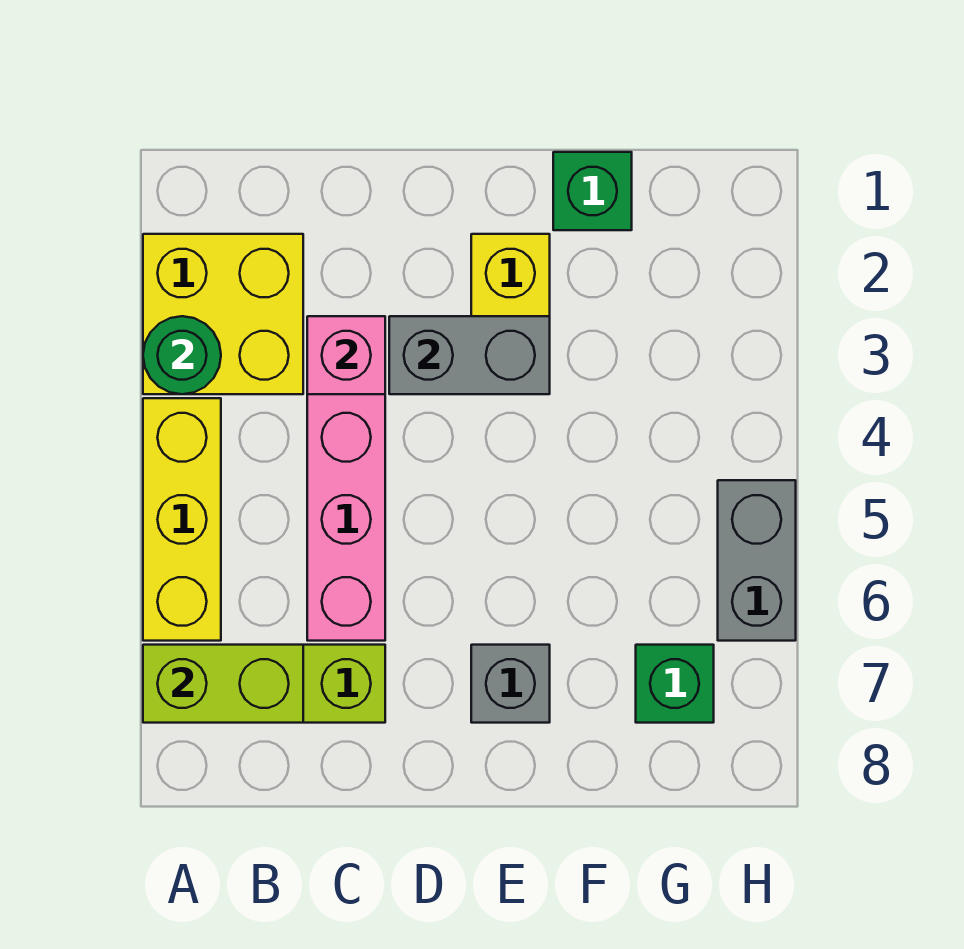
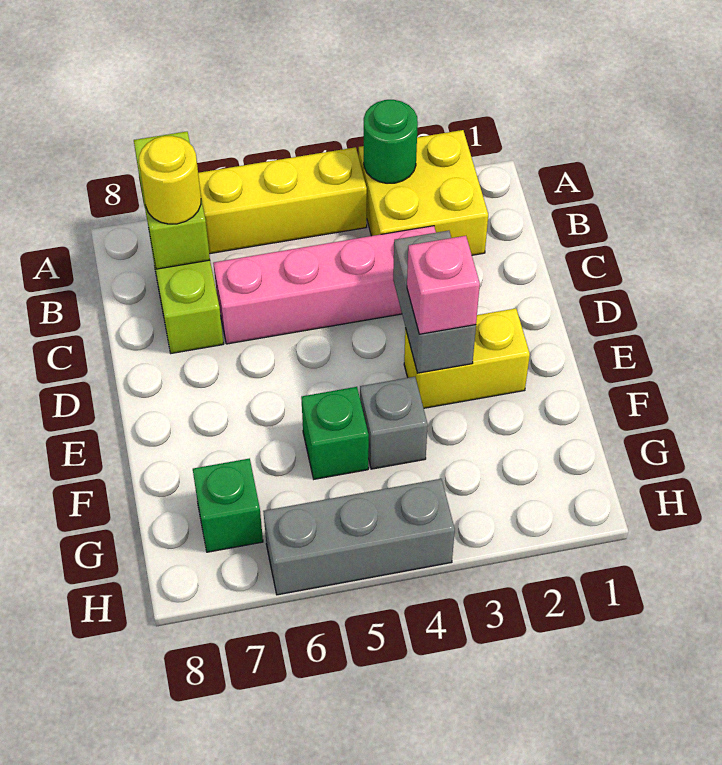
none -> yellow round brick B7 level 3
pink brick C3 level 2 -> pink brick E3 level 3
grey brick E7 level 1 -> grey brick F4 level 1
green brick F1 level 1 -> green brick F5 level 1
grey brick H5:H6 level 1 -> grey brick H4:H6 level 1

